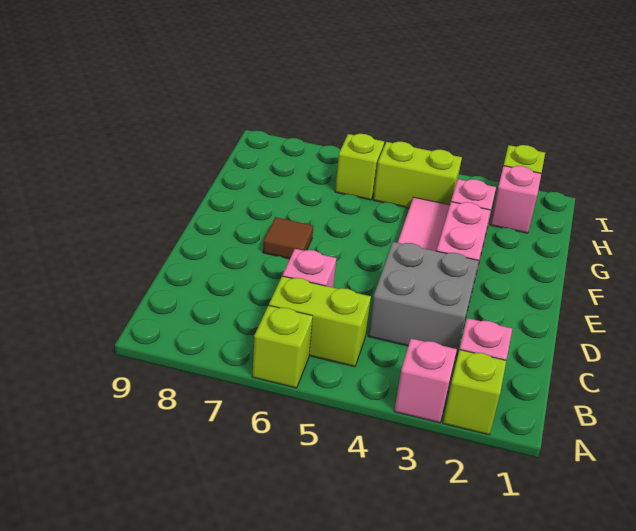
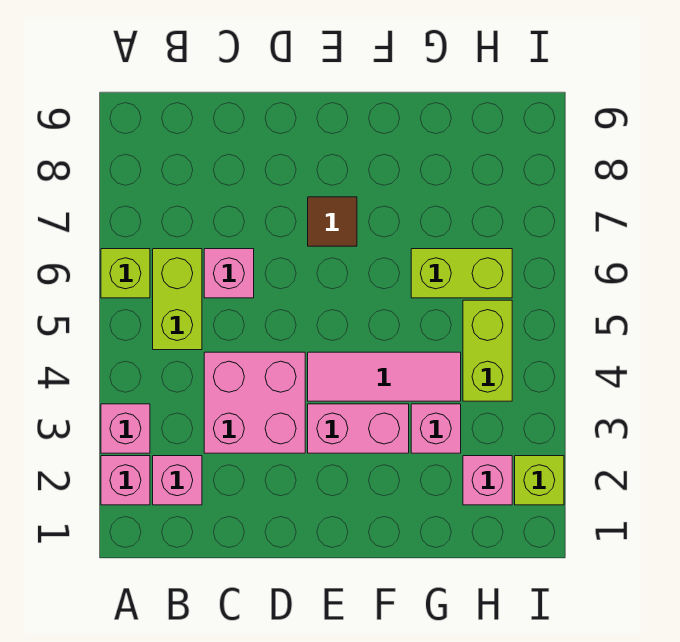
lime brick A2 level 1 -> pink brick A2 level 1
grey brick C3:D4 level 1 -> pink brick C3:D4 level 1
lime brick H6 level 1 -> lime brick G6:H6 level 1

